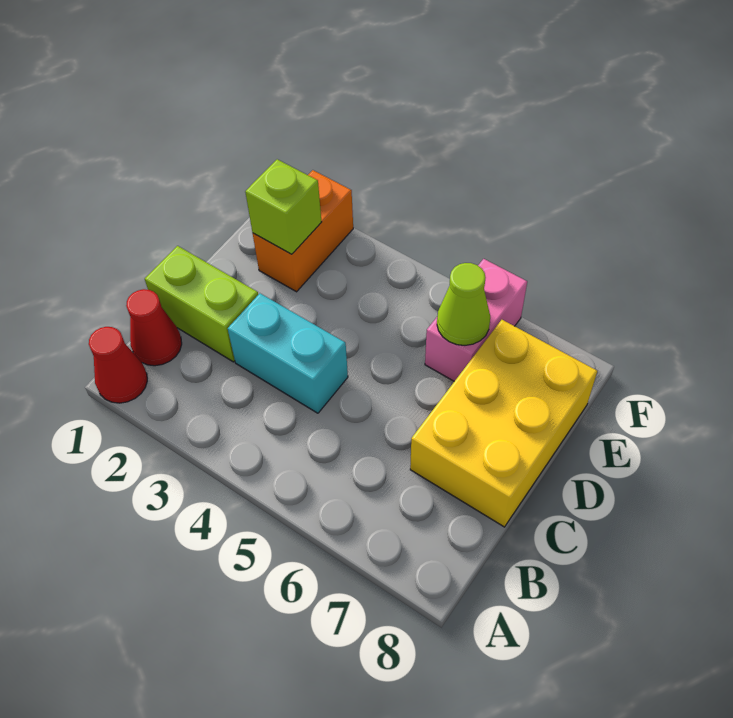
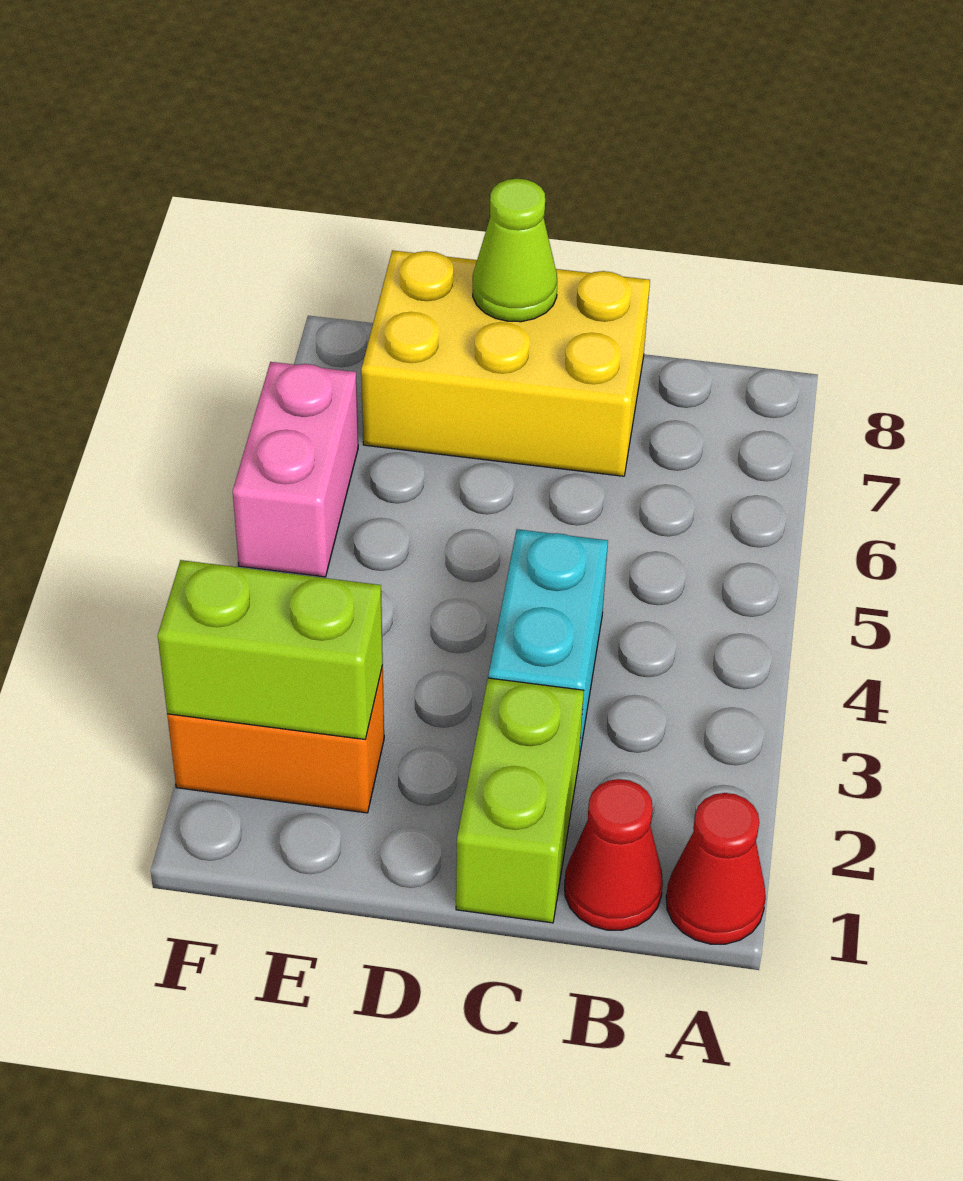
lime brick E2 level 2 -> lime brick E2:F2 level 2
pink brick E6:F6 level 1 -> pink brick F5:F6 level 1
lime cone E6 level 2 -> lime cone D8 level 2

